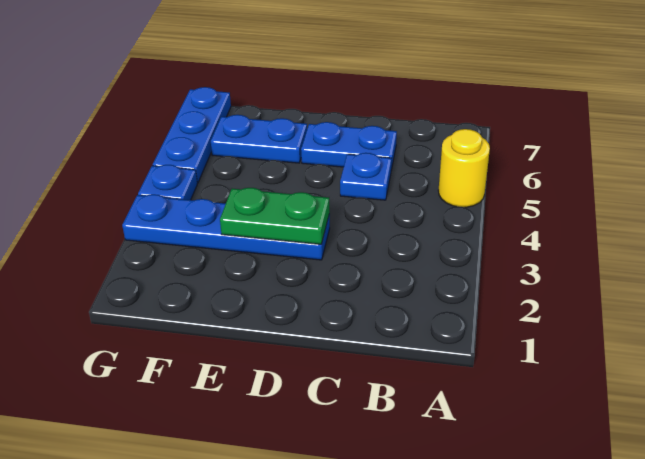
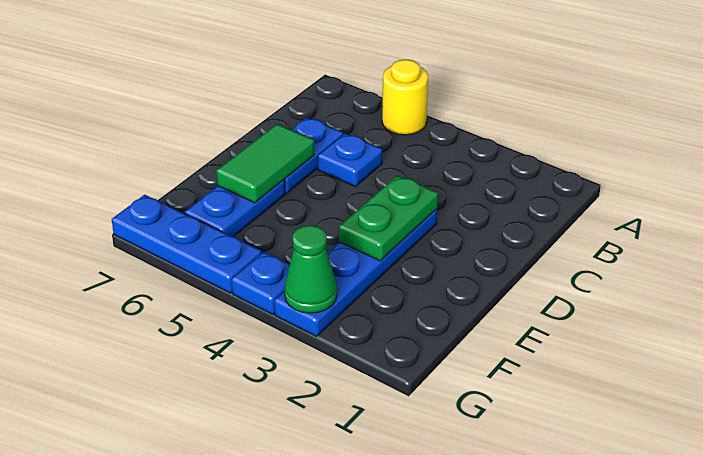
none -> green tile D6:E6 level 2
none -> green cone G3 level 2

